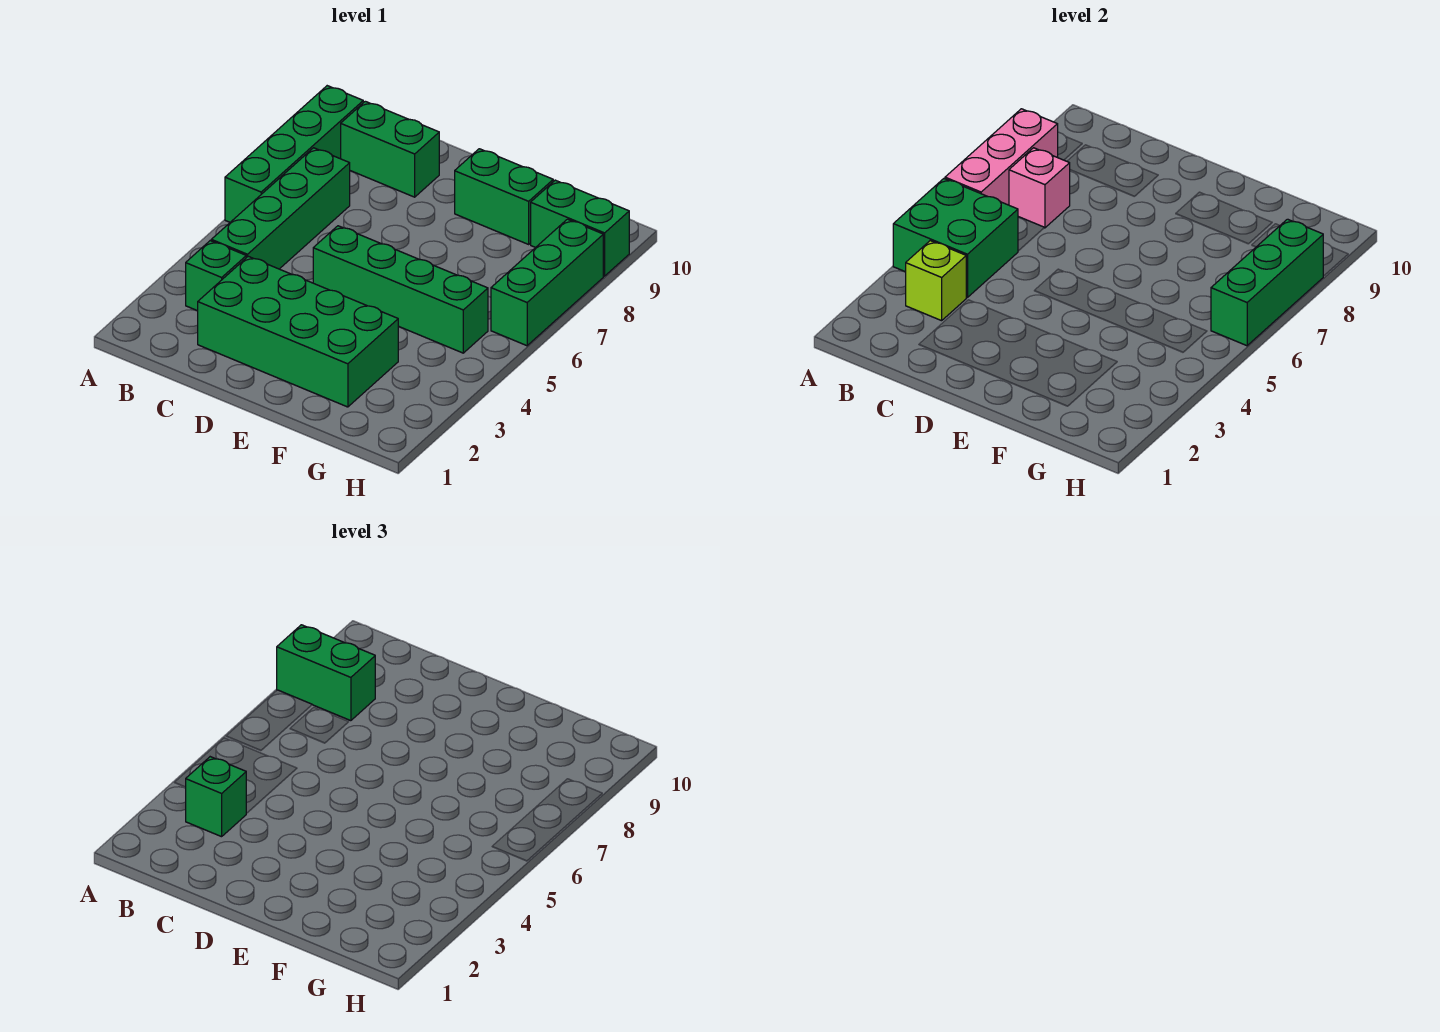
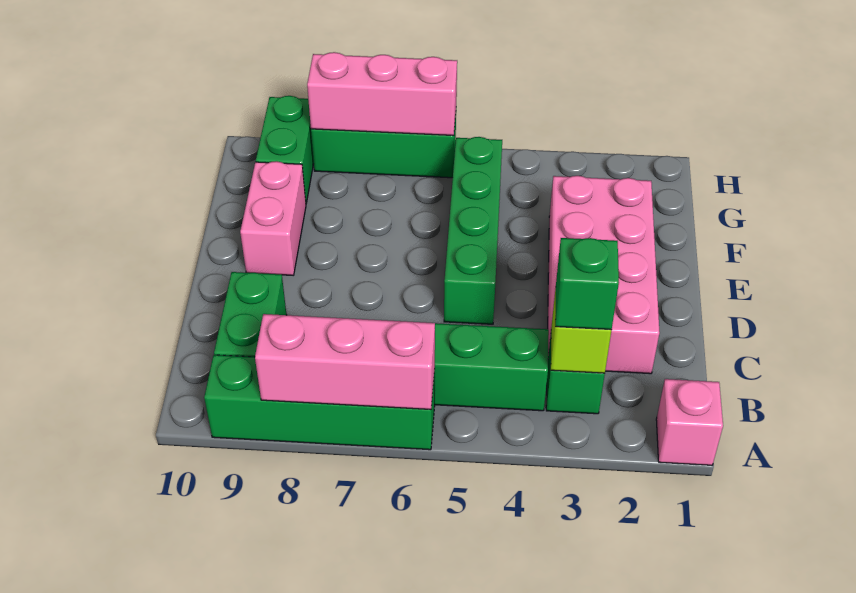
green brick A4:B5 level 2 -> none
green brick A8:B8 level 3 -> none
pink brick B7 level 2 -> pink brick A1 level 1
green brick C2:F3 level 1 -> pink brick C2:F3 level 1
green brick E9:F9 level 1 -> pink brick E9:F9 level 1
green brick H6:H8 level 2 -> pink brick H6:H8 level 2

